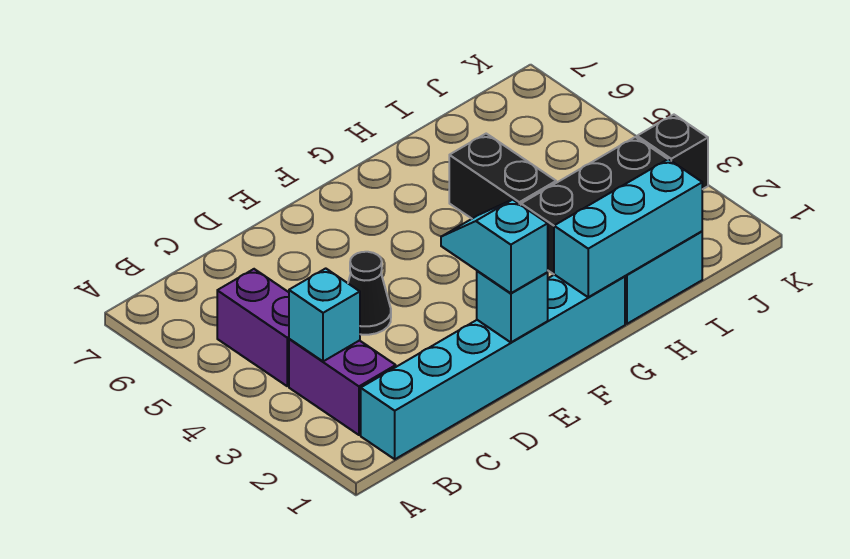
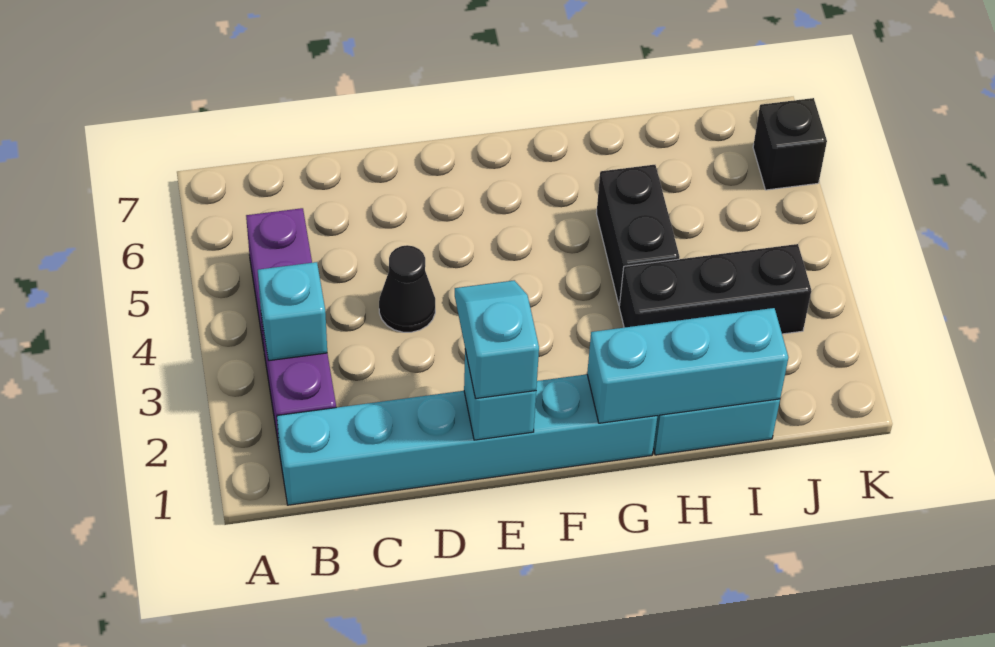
black brick K3 level 1 -> black brick K6 level 1

